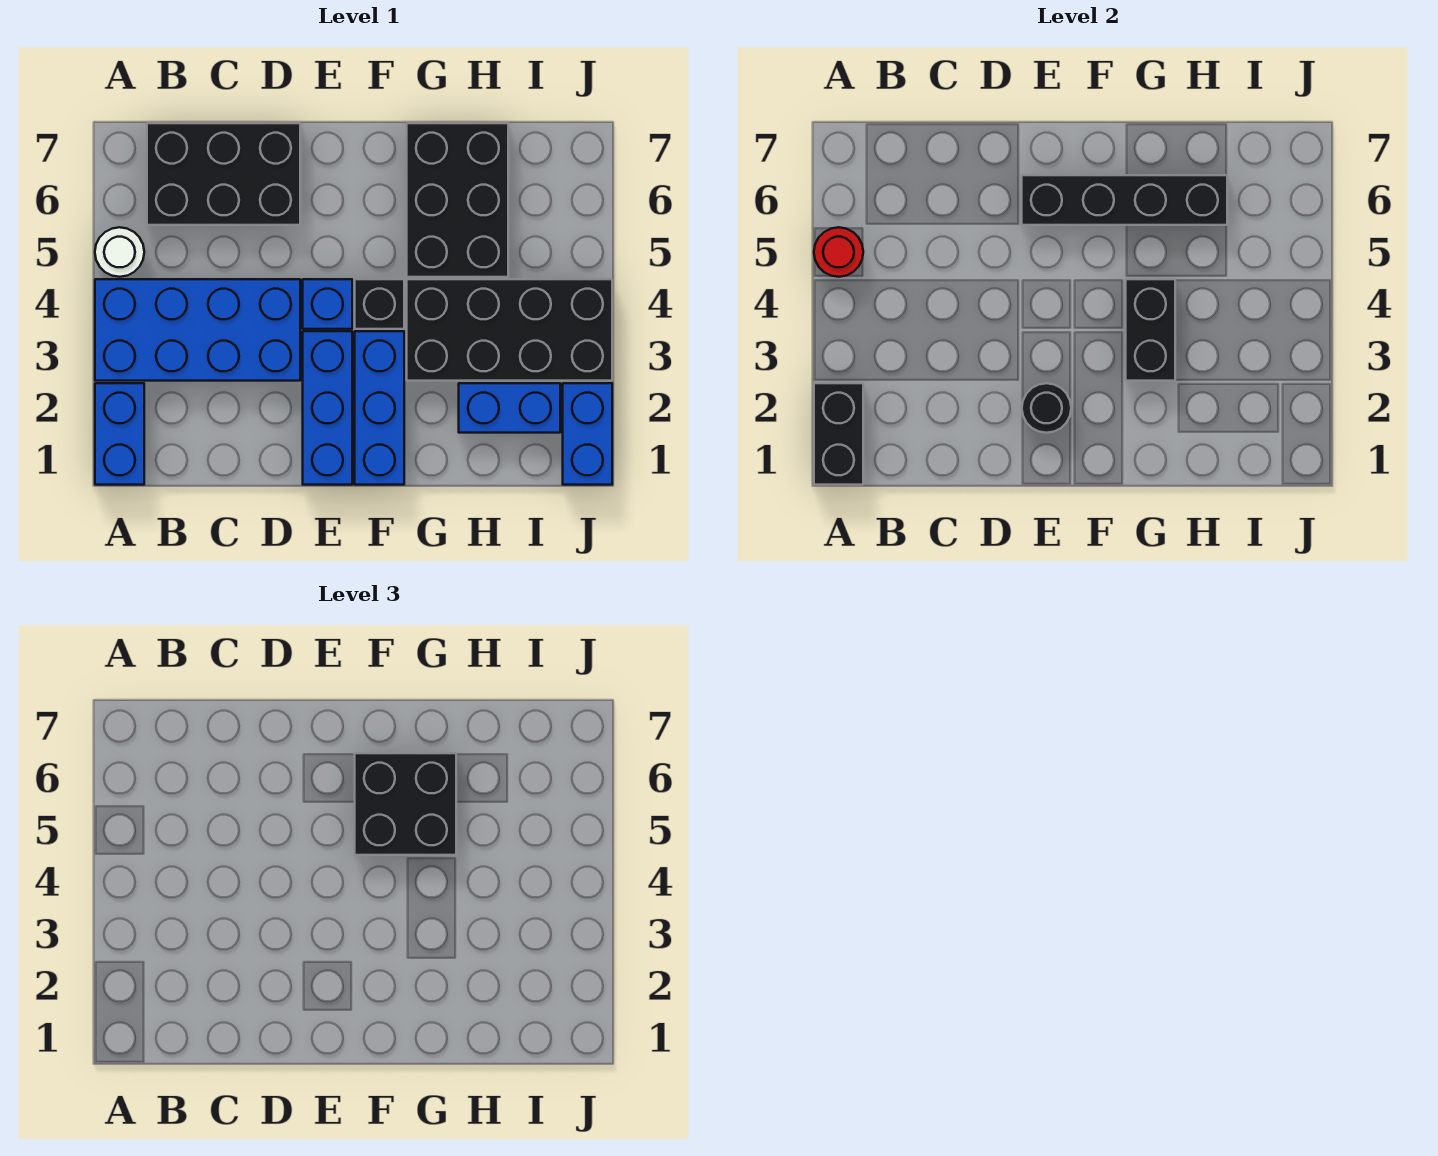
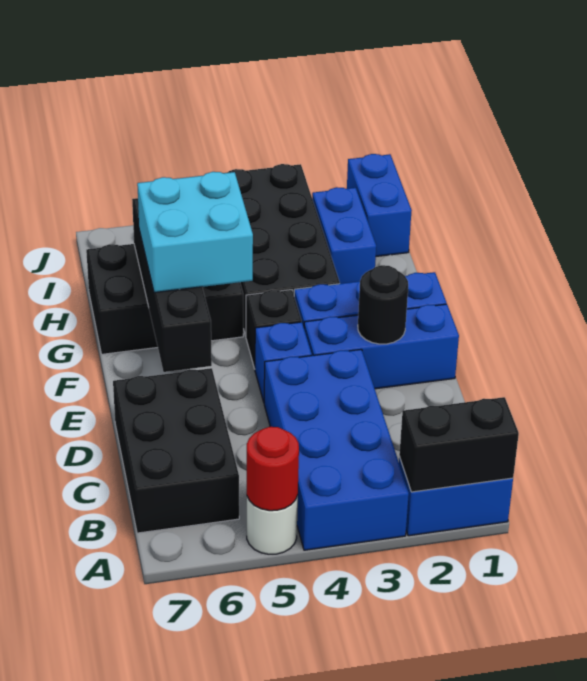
black brick F5:G6 level 3 -> cyan brick F5:G6 level 3
black brick G3:G4 level 2 -> none
blue brick J1:J2 level 1 -> blue brick I1:J1 level 1

